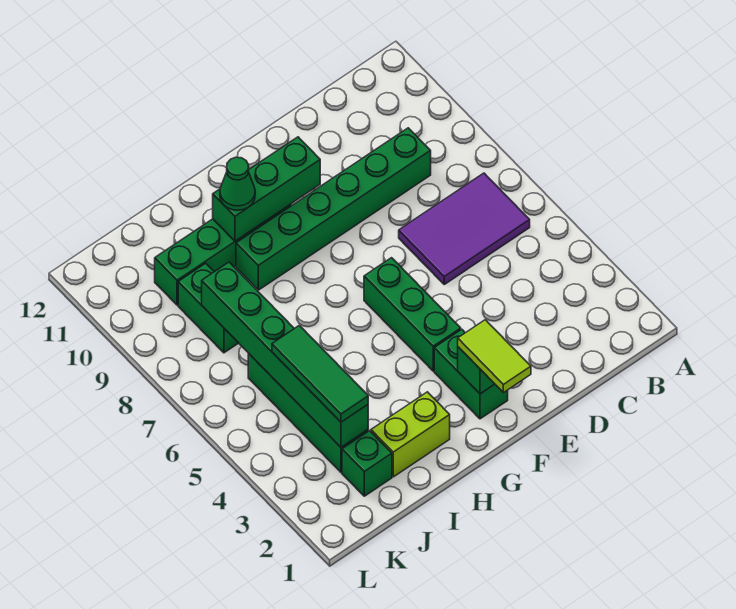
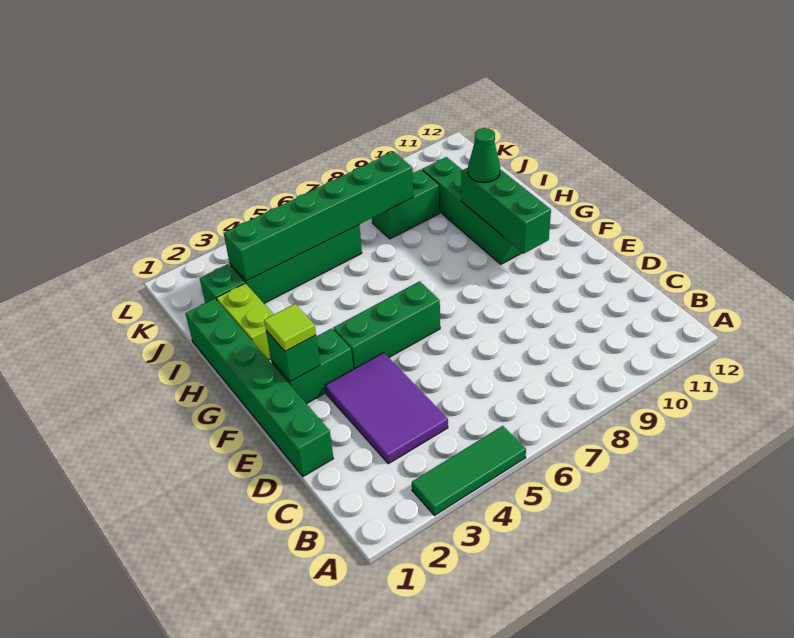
purple tile B6:D7 level 1 -> purple tile C3:E4 level 1
green brick C9:H9 level 1 -> green brick D1:I1 level 1
lime tile F1:F2 level 3 -> lime tile F2 level 3
green tile J3:J5 level 3 -> green tile A3:A5 level 1

